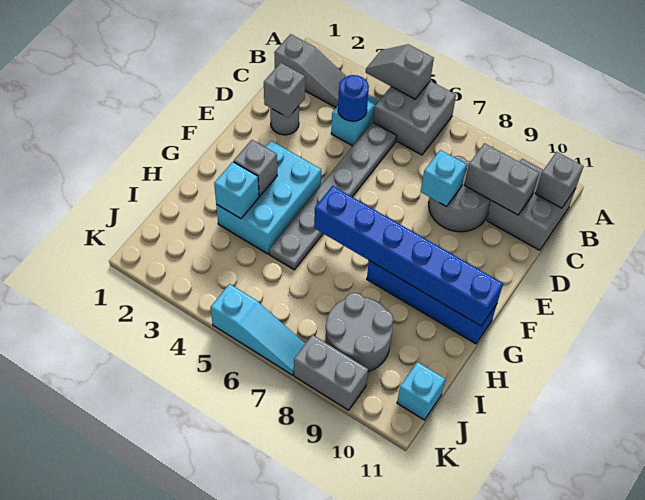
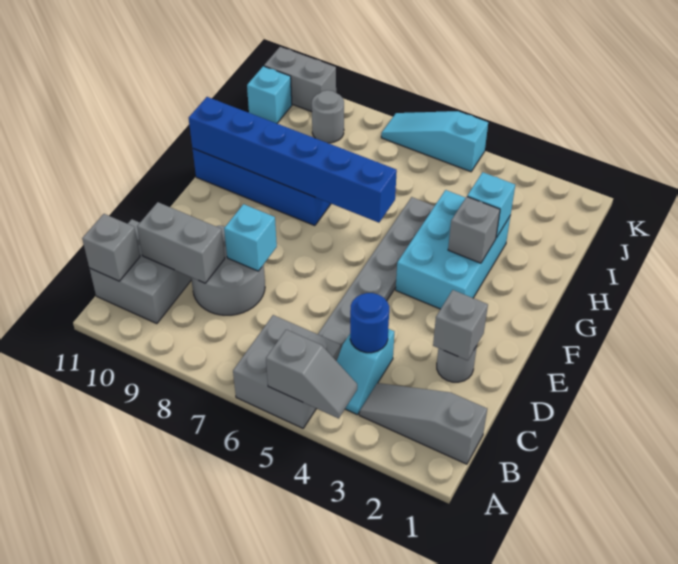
grey round brick I8:J9 level 1 -> grey round brick J9 level 1
grey brick K8:K9 level 1 -> grey brick K10:K11 level 1

